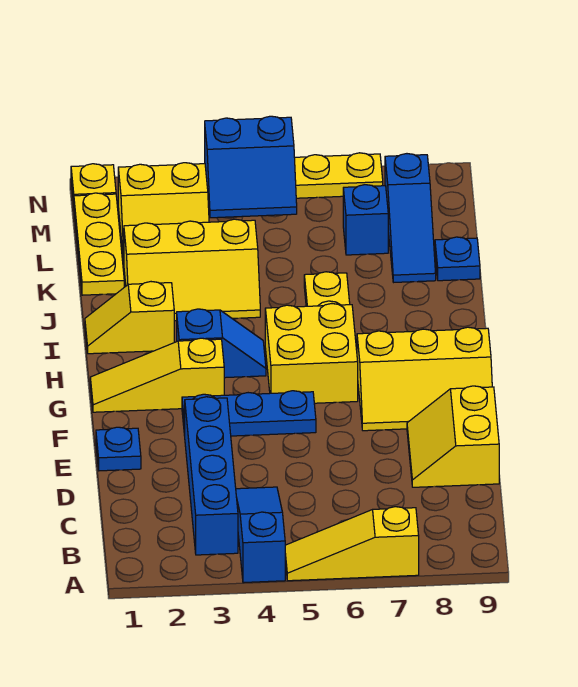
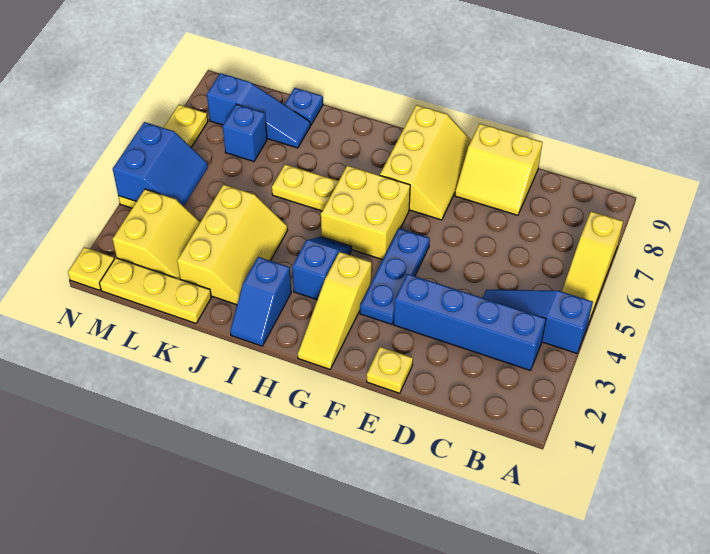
blue plate E1 level 1 -> yellow plate E1 level 1
yellow slope I1:I2 level 1 top 2 -> blue slope I1:I2 level 1 top 2

